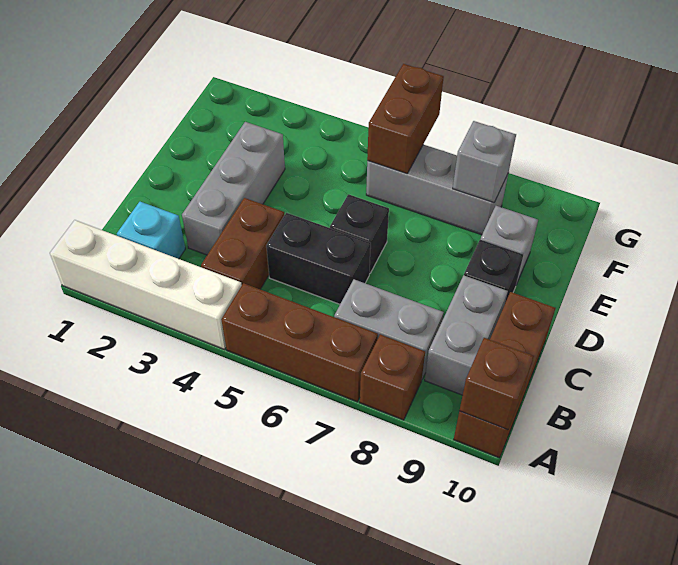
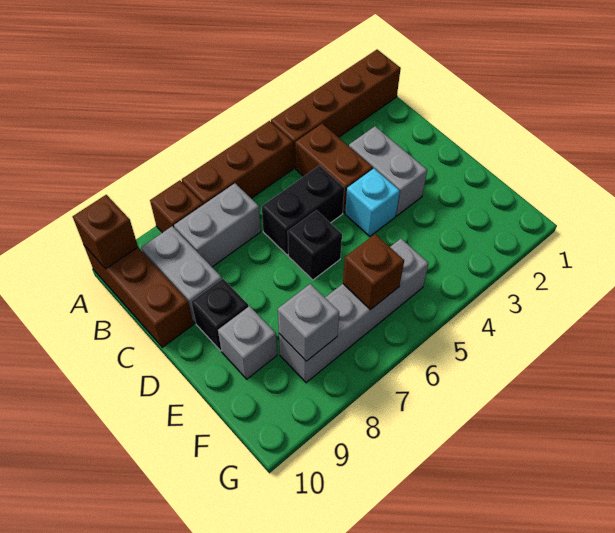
white brick A1:A4 level 1 -> brown brick A1:A4 level 1
cyan brick B2 level 1 -> cyan brick D4 level 1
grey brick C3:E3 level 1 -> grey brick C3:D3 level 1
grey brick F6:F8 level 1 -> grey brick F5:F8 level 1
brown brick F6:G6 level 2 -> brown brick F6 level 2

